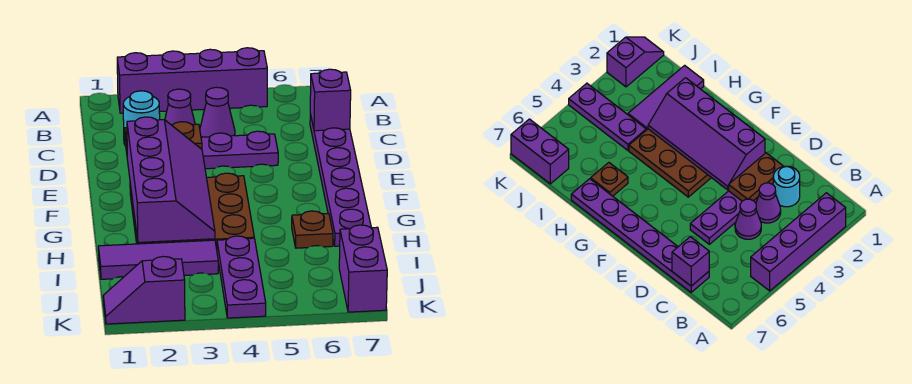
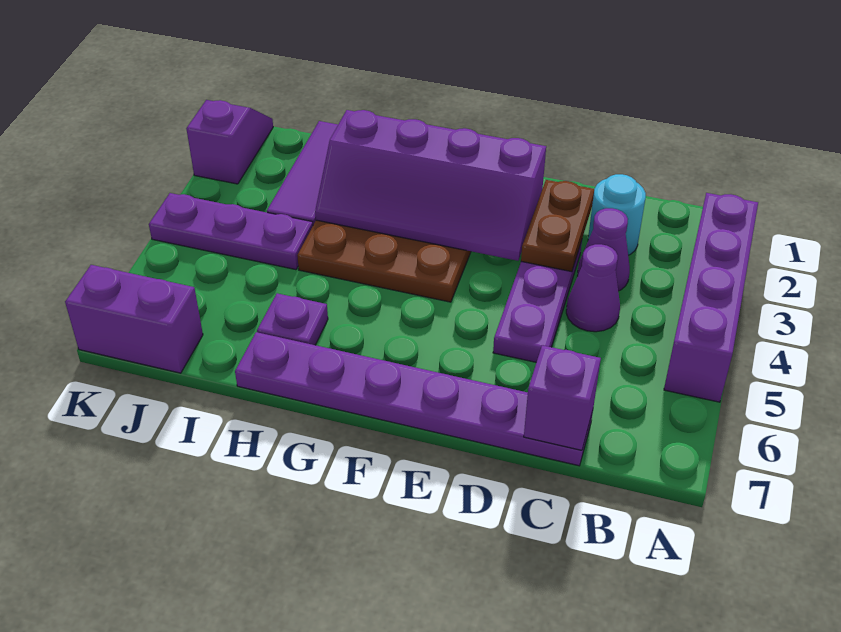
brown plate H6 level 1 -> purple plate H6 level 1

